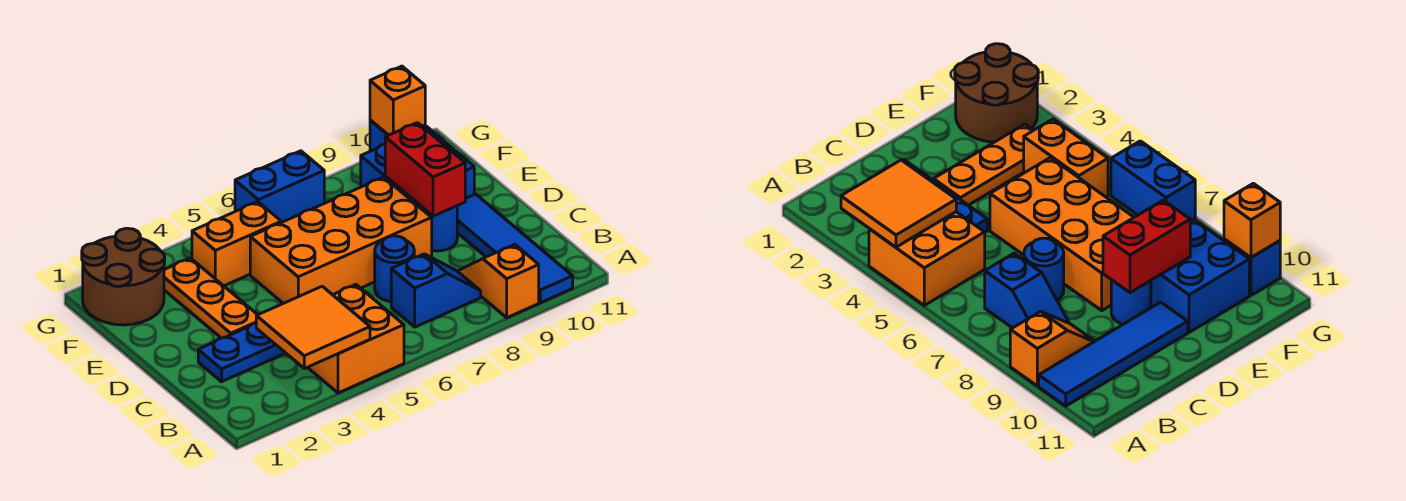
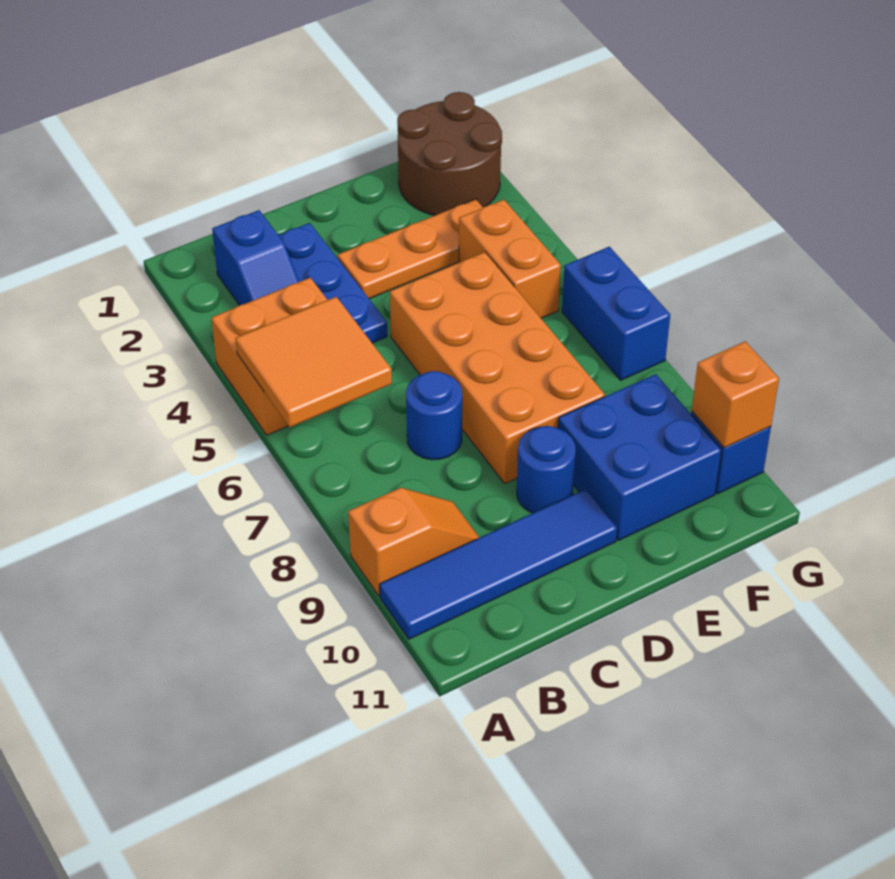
orange tile A3:B4 level 2 -> orange tile A5:B6 level 2
blue slope B7:B8 level 1 top 7 -> blue slope B2:B3 level 1 top 2
red brick D9:E9 level 2 -> none

